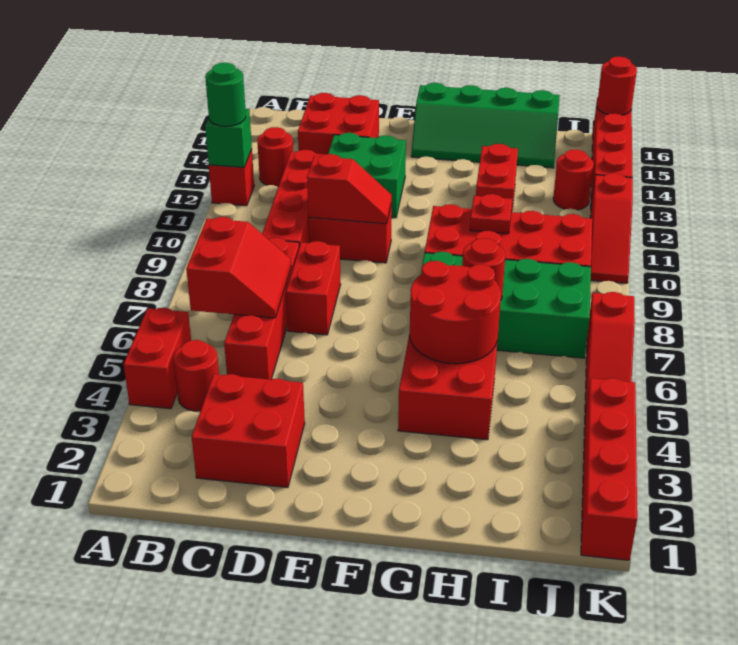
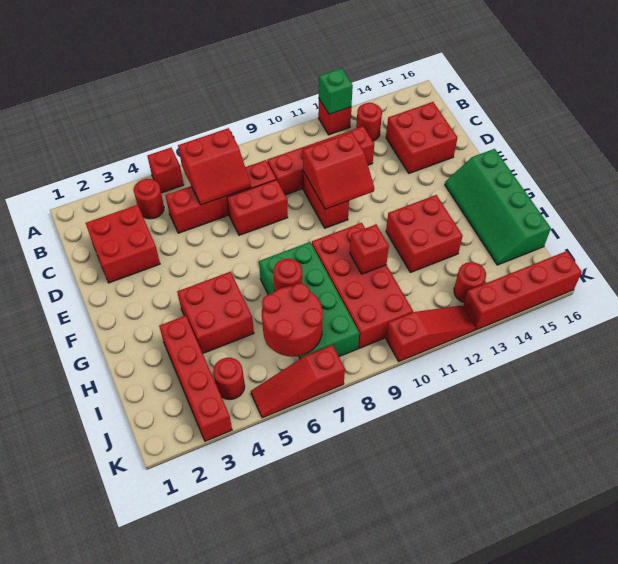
red brick A4:A5 level 1 -> red brick A5 level 1
green round brick A12 level 3 -> none
red slope D10:E10 level 2 top D -> red slope D10:E11 level 2 top D
green brick D12:E13 level 1 -> none
red round brick G5:H6 level 2 -> red round brick I6:J7 level 2
red plate H10 level 2 -> red brick H10 level 2
red brick H12:H13 level 1 -> red brick G12:H13 level 1
red brick K1:K4 level 1 -> red brick H3:K3 level 1
red slope K10:K12 level 1 top 12 -> red slope K10:K12 level 1 top 10
red round brick K16 level 2 -> red round brick J4 level 1

